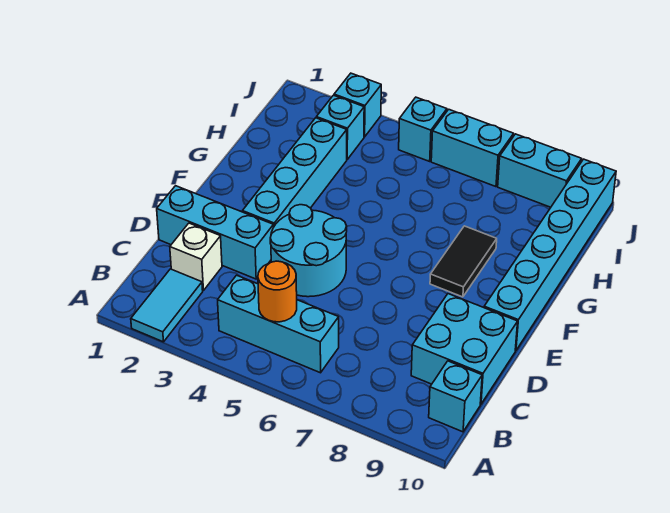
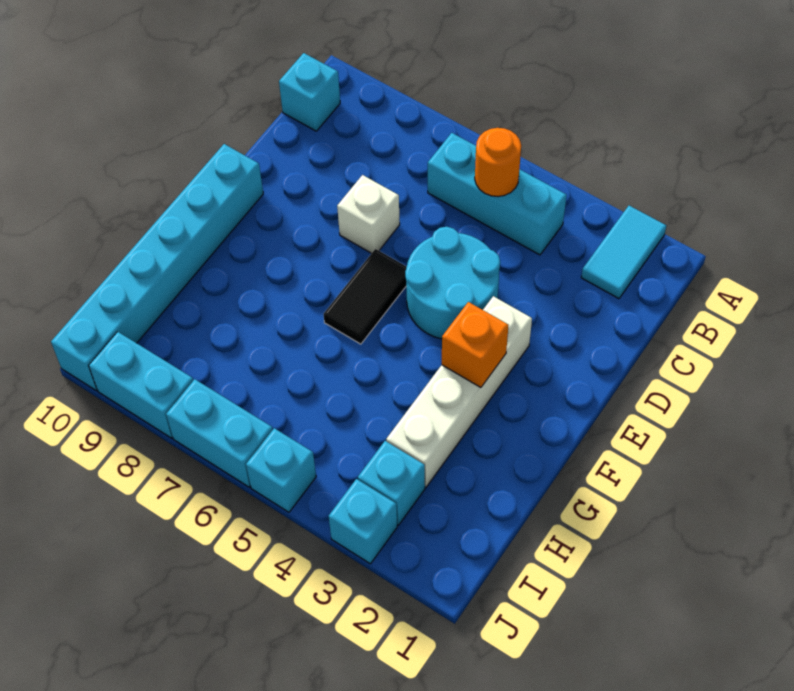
white brick C2 level 1 -> white brick D7 level 1
cyan brick C9:D10 level 1 -> none
cyan brick D1:D3 level 1 -> none
cyan brick E3:H3 level 1 -> white brick E3:H3 level 1
none -> orange brick F3 level 2
black tile F8:G8 level 1 -> black tile E6:F6 level 1

